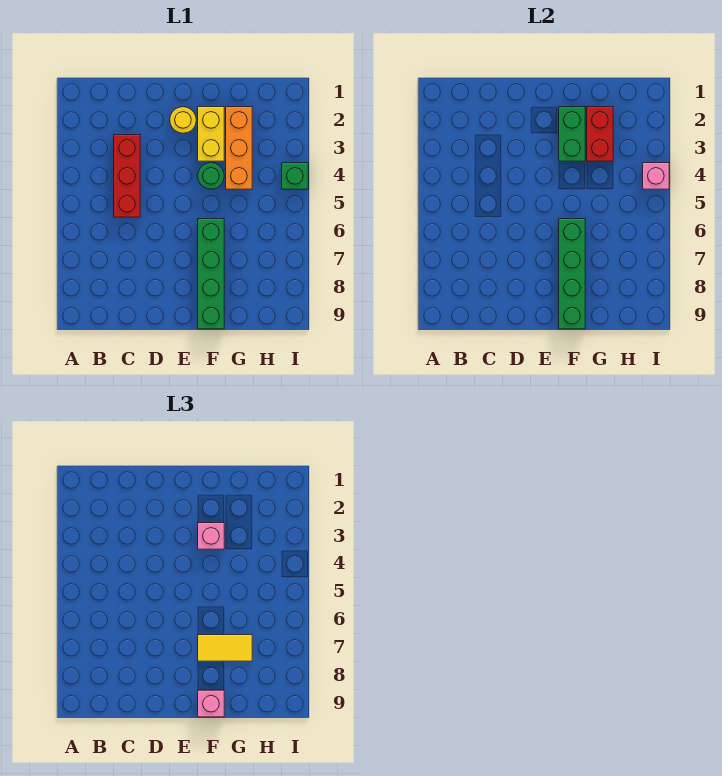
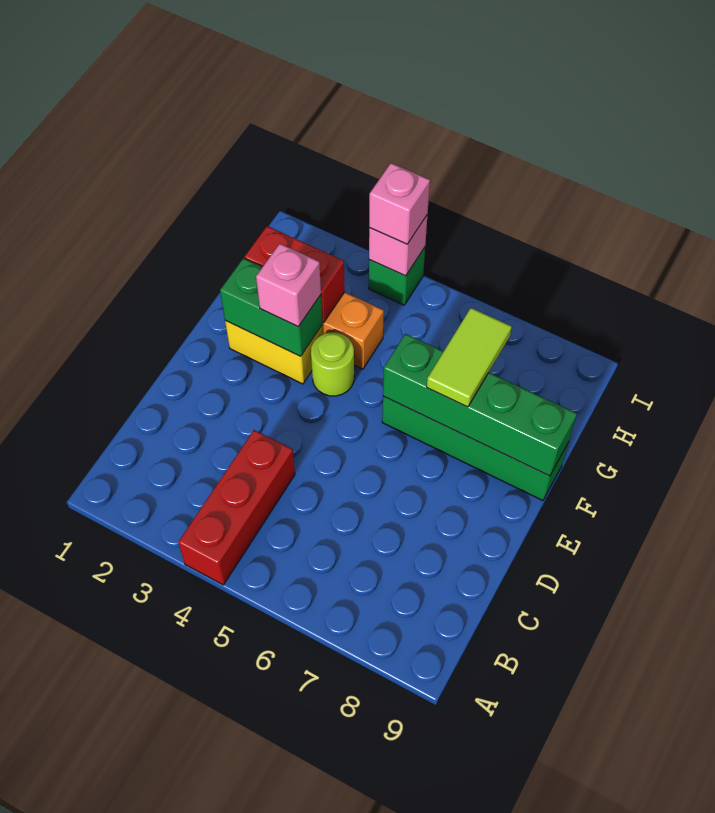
red brick C3:C5 level 1 -> red brick A4:C4 level 1
yellow round brick E2 level 1 -> none
green round brick F4 level 1 -> lime round brick F4 level 1
yellow tile F7:G7 level 3 -> lime tile F7:G7 level 3
pink brick F9 level 3 -> pink brick I4 level 3

